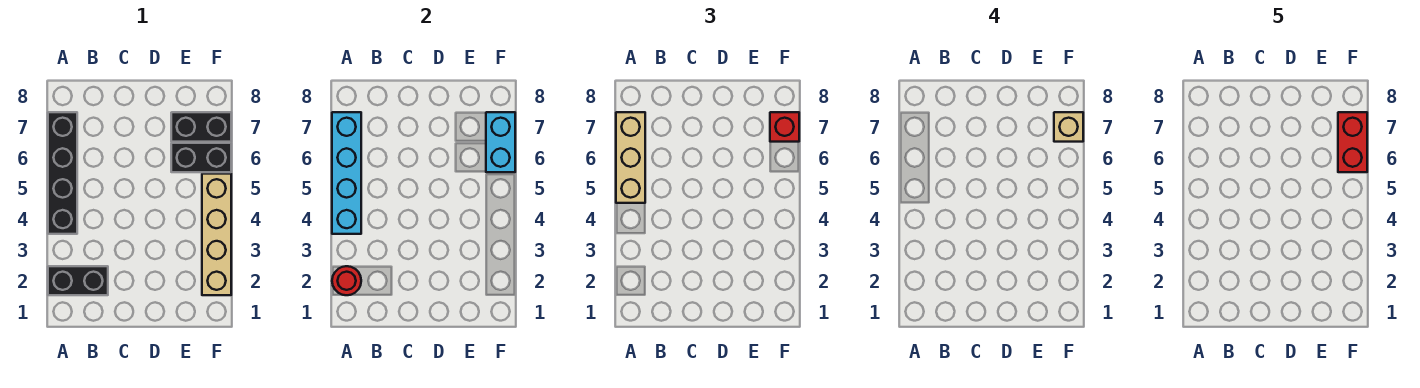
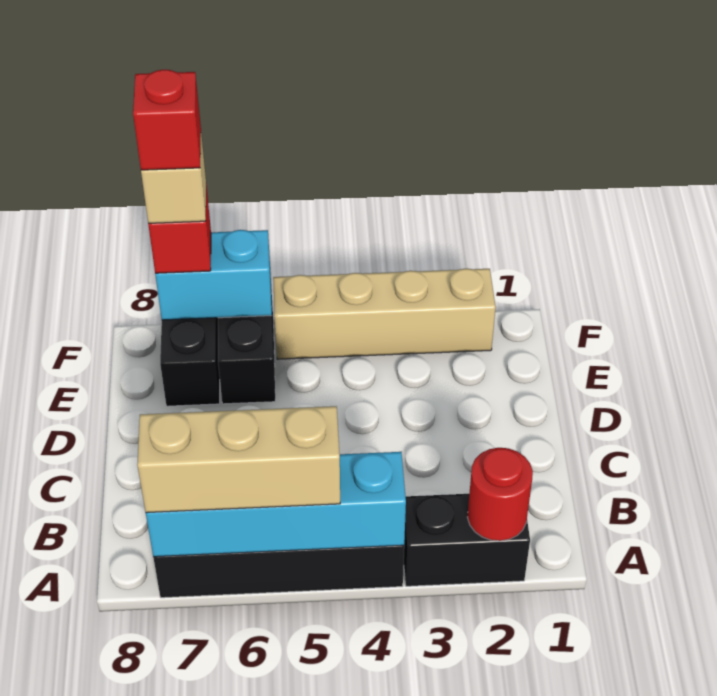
black brick A2:B2 level 1 -> black brick A2:A3 level 1
red brick F6:F7 level 5 -> red brick F7 level 5

